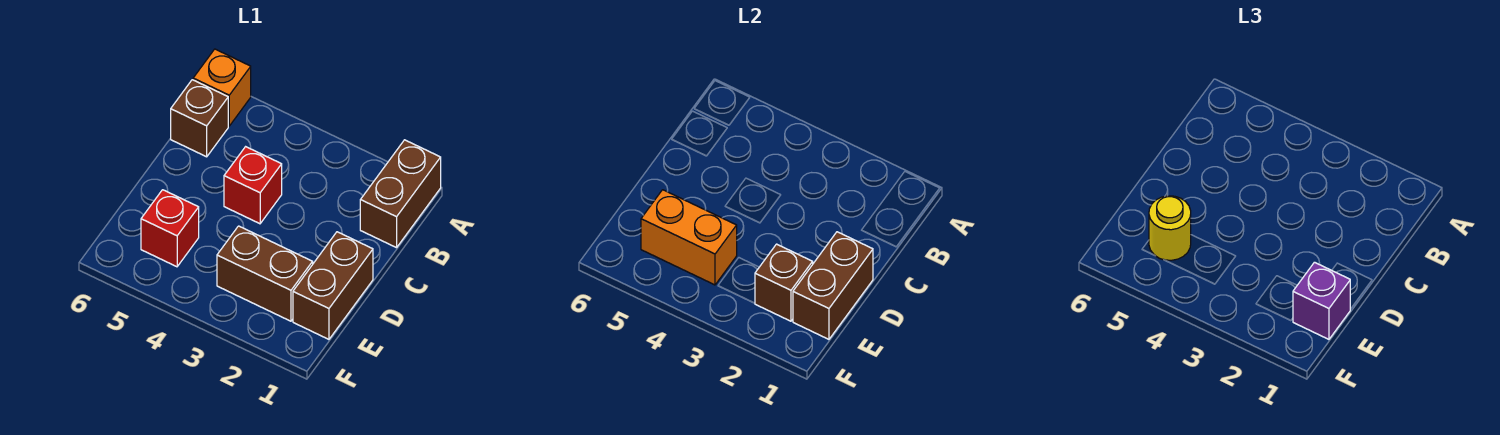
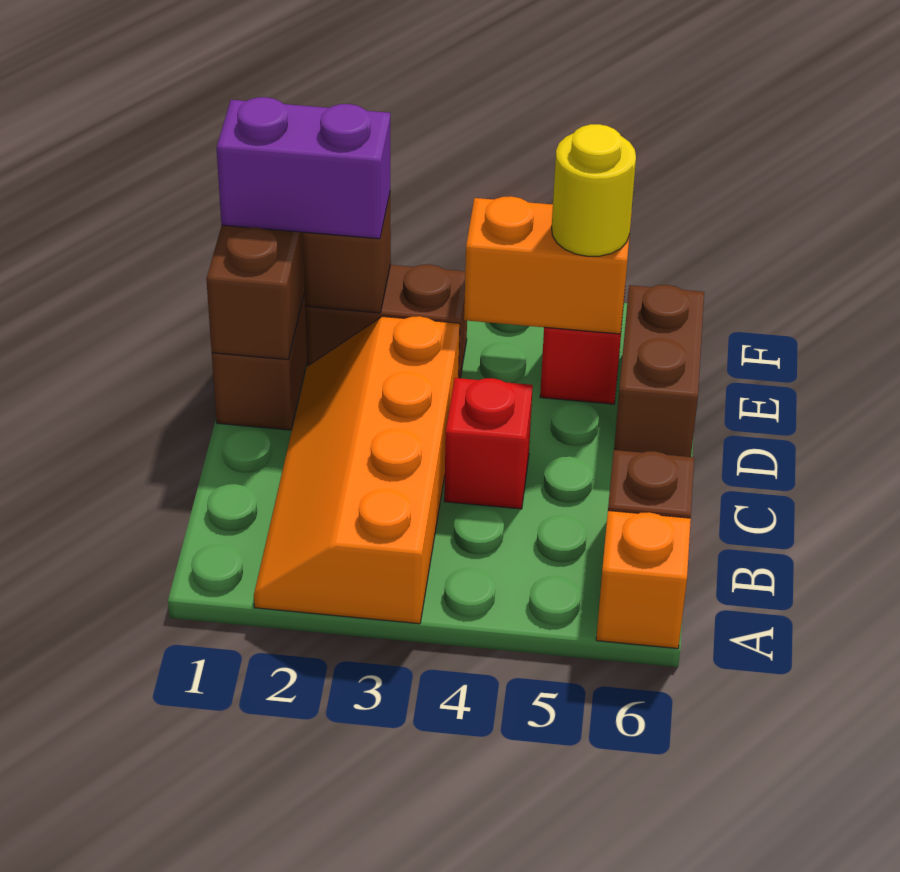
brown brick A1:B1 level 1 -> brown brick D6:E6 level 1
none -> orange slope A2:D3 level 1 top 3
purple brick E1 level 3 -> purple brick E1:E2 level 3

